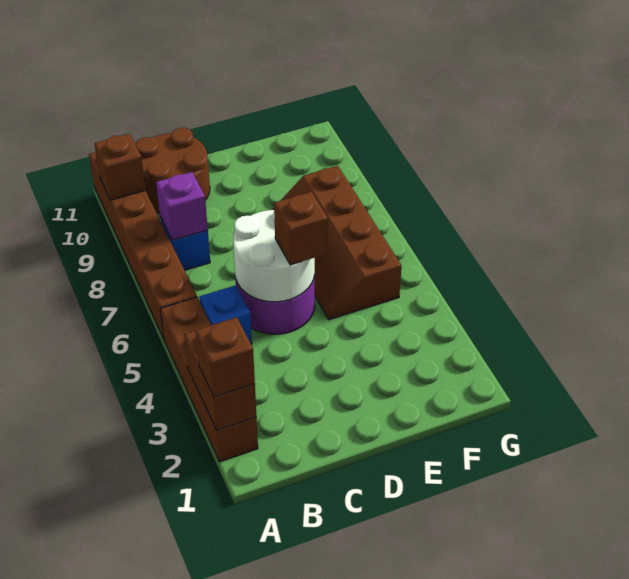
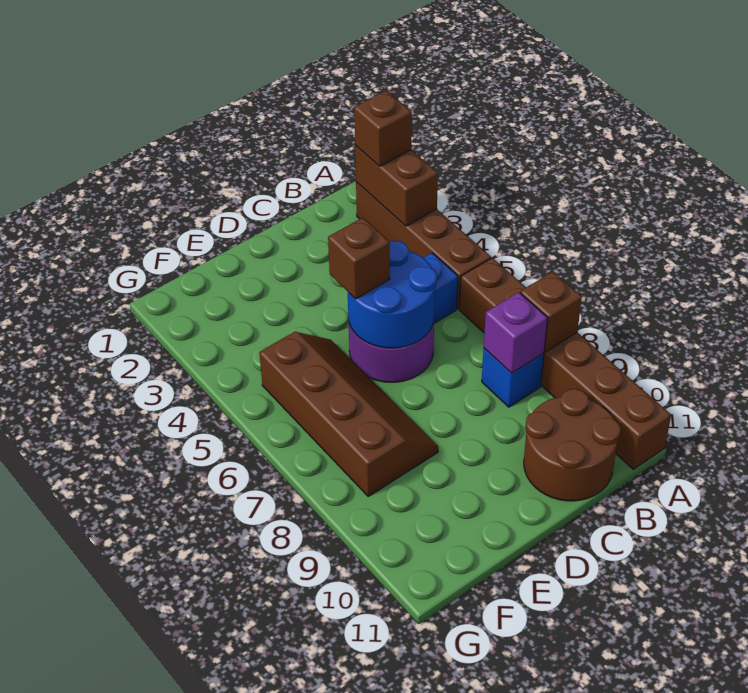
brown brick A10 level 2 -> brown brick A8 level 2
white round brick C5:D6 level 2 -> blue round brick C5:D6 level 2

